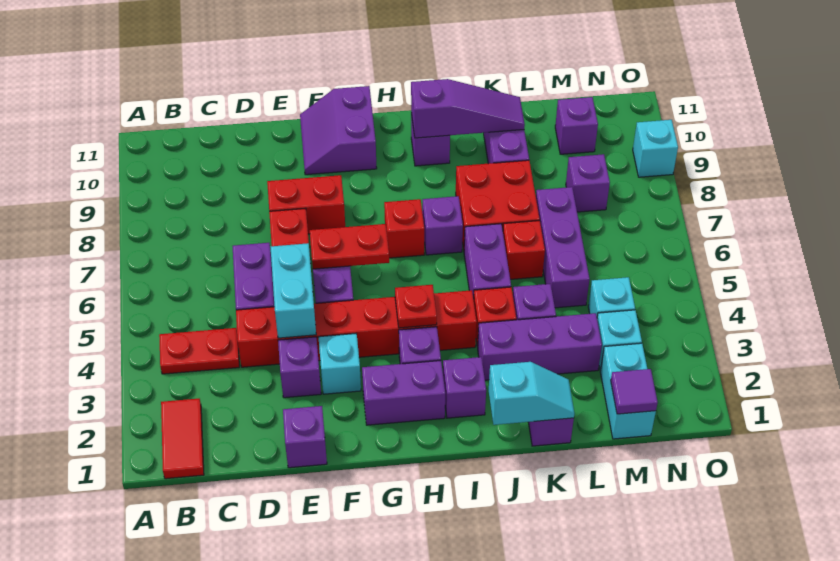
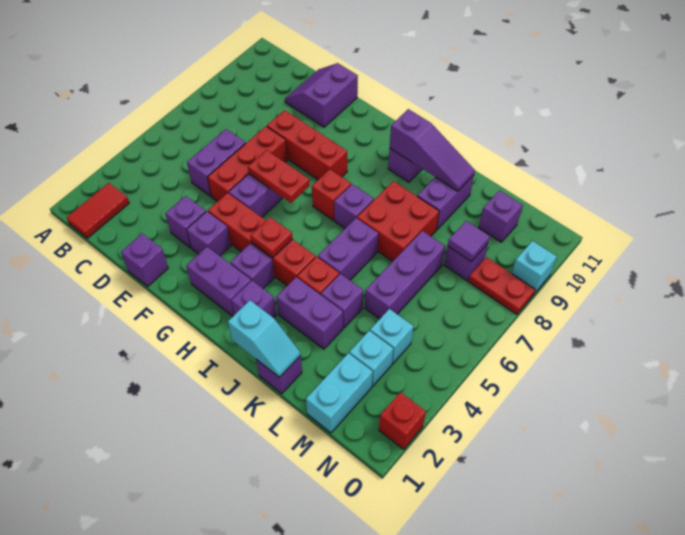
red plate B4:C4 level 1 -> red plate N8:O8 level 1
red brick D4:I4 level 1 -> red brick F4:I4 level 1
cyan brick E4:E5 level 2 -> none
red brick E8:F8 level 1 -> red brick E8:G8 level 1
cyan brick F3 level 1 -> purple brick F3 level 1
purple slope F10:G11 level 1 top G -> purple slope D10:E11 level 1 top E
purple brick J3:L3 level 1 -> purple brick J3:K3 level 1
red brick K6 level 1 -> red brick O2 level 1
purple tile M1 level 2 -> purple tile M8 level 2

